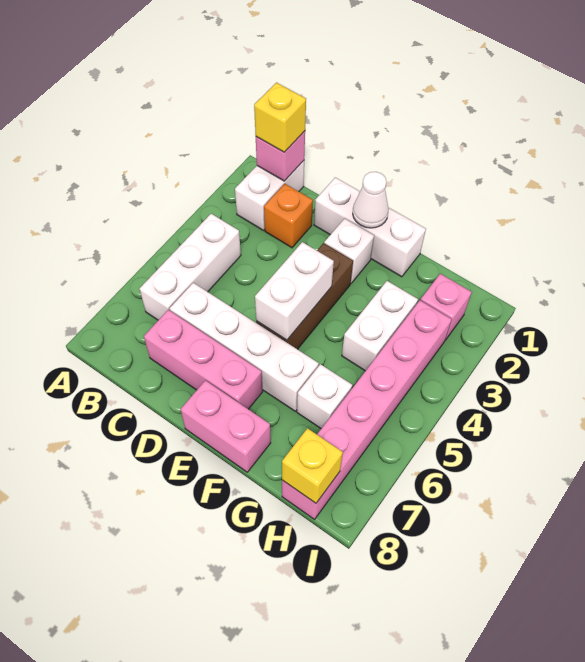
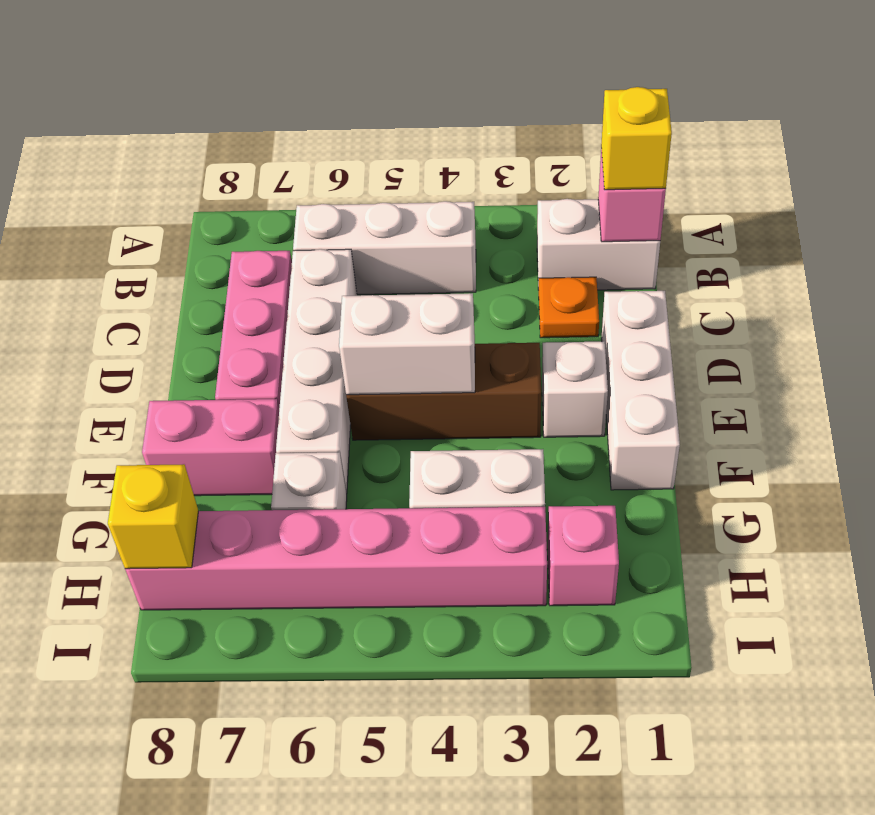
orange brick C2 level 1 -> orange plate C2 level 1
white cone E1 level 2 -> none
pink brick E8:F8 level 1 -> pink brick F7:F8 level 1

